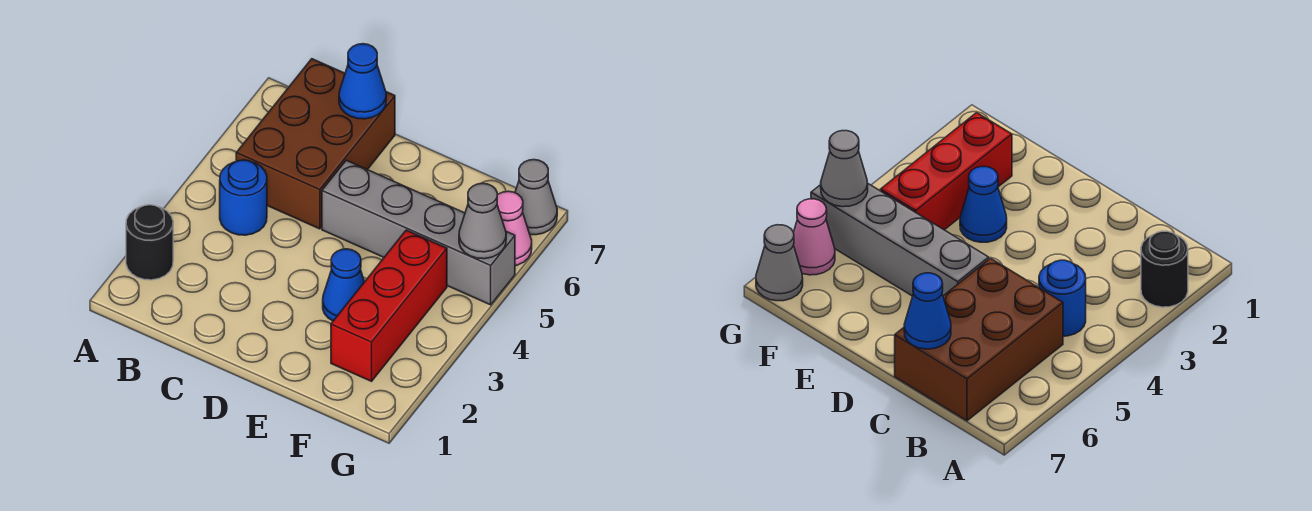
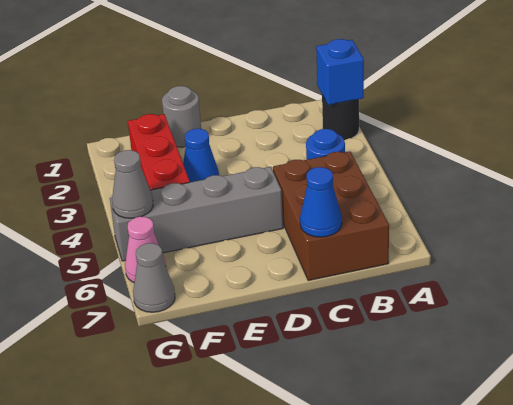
none -> blue brick A2 level 2
none -> grey round brick E1 level 1

